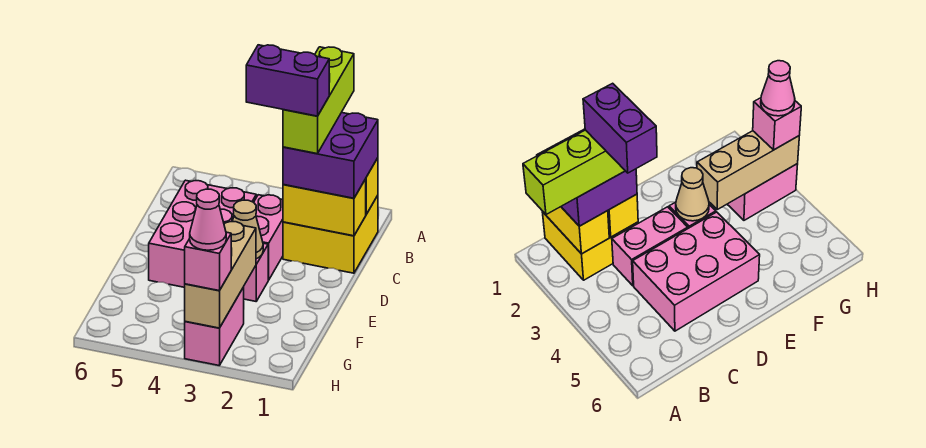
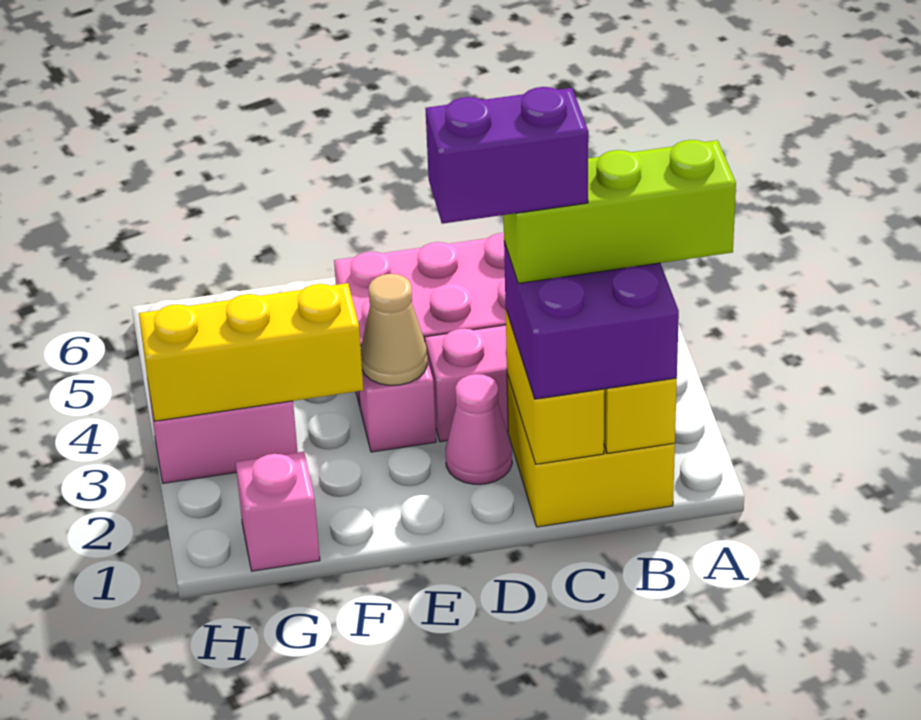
purple brick C2:C3 level 5 -> purple brick C2:D2 level 5
tan brick F3:H3 level 2 -> yellow brick F3:H3 level 2
pink brick H3 level 3 -> pink brick G1 level 1
pink cone H3 level 4 -> pink cone D2 level 1

